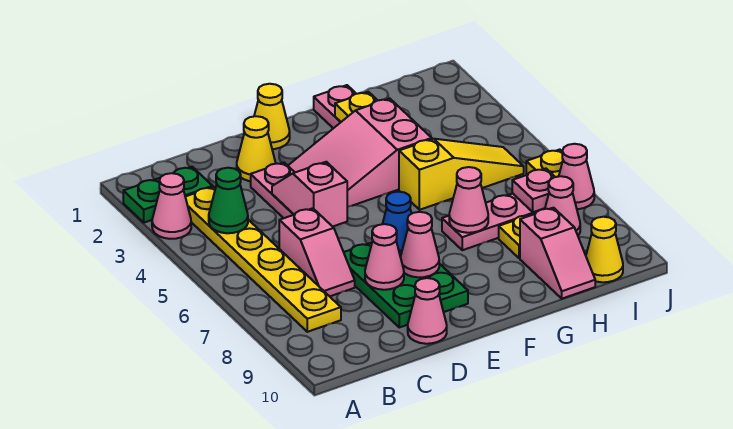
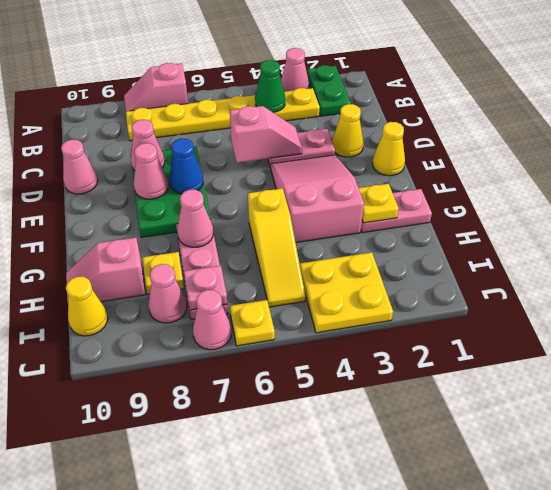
pink slope C6:C7 level 1 top 6 -> pink slope A7:A8 level 1 top 7
green plate D7:E9 level 1 -> green plate D7:F8 level 1
none -> yellow plate I3:J4 level 1

